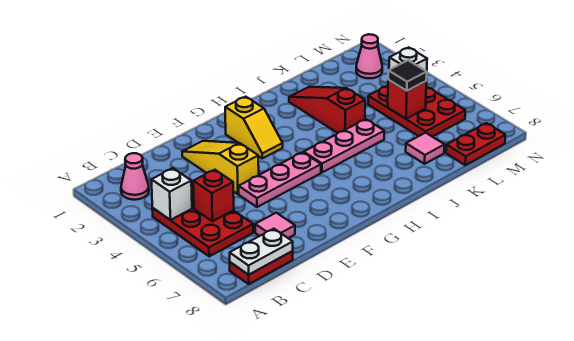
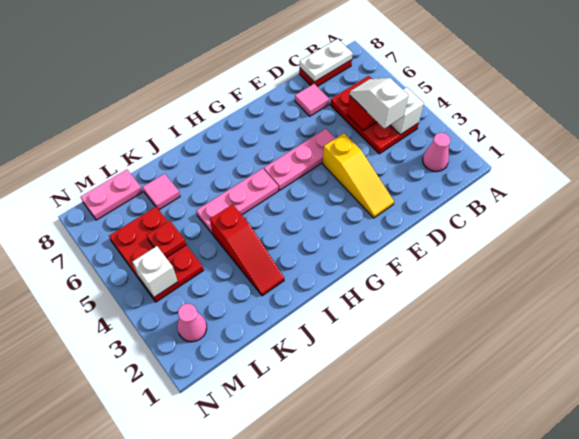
none -> white slope C4:C5 level 3 top 4
yellow slope G2:G3 level 1 top 2 -> none
red brick L5 level 2 -> red plate L5 level 2
black tile L5 level 3 -> none
red plate L8:M8 level 1 -> pink plate L8:M8 level 1

